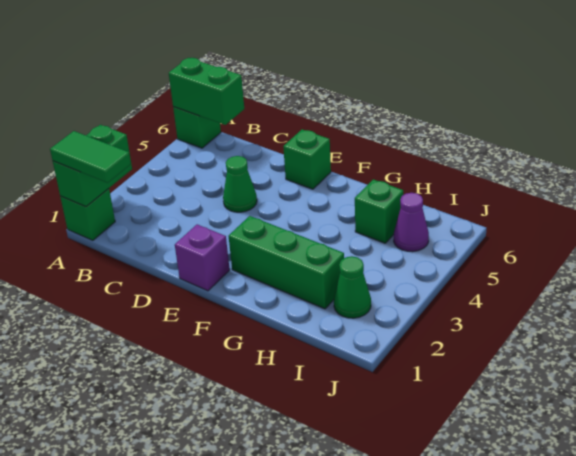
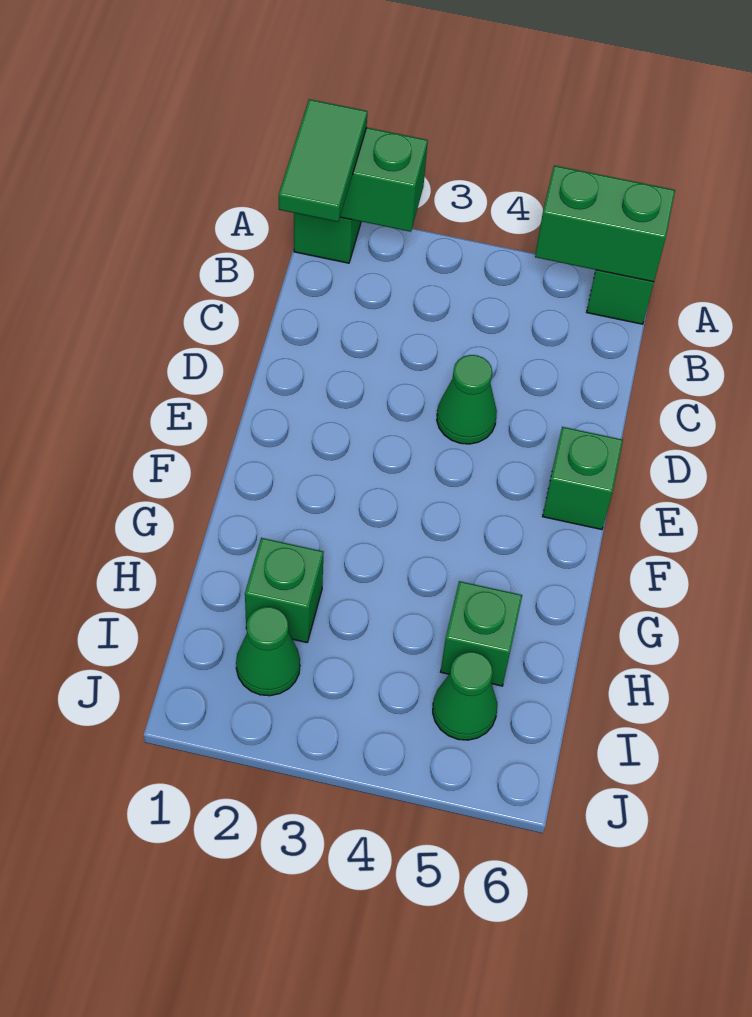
green brick A6:B6 level 2 -> green brick A5:A6 level 2
purple brick E1 level 1 -> none
green brick F2:H2 level 1 -> green brick H2 level 1
purple cone I5 level 1 -> green cone I5 level 1

